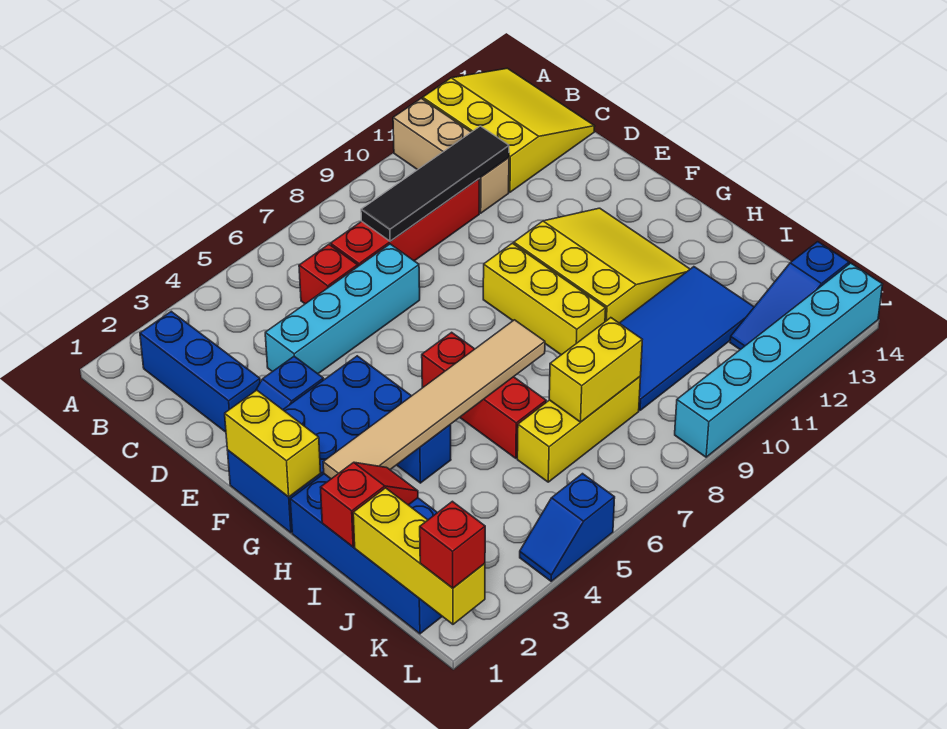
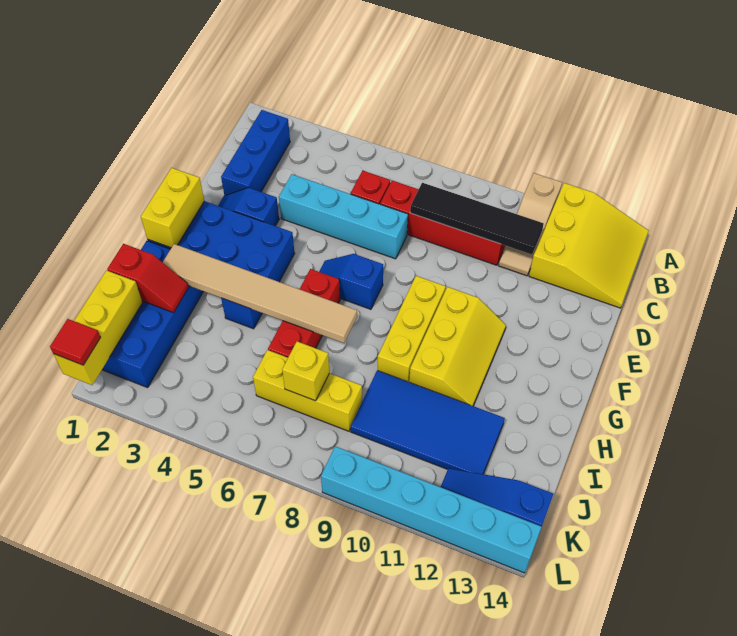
tan brick A11:C11 level 1 -> tan slope A11:C11 level 1 top A
yellow slope F10:H12 level 1 top 10 -> yellow slope F10:H11 level 1 top 10
yellow brick J7:J8 level 2 -> yellow brick J7 level 2
red brick L1 level 3 -> red tile L1 level 3
blue slope L4:L5 level 1 top 5 -> blue slope F6:F7 level 1 top 7

